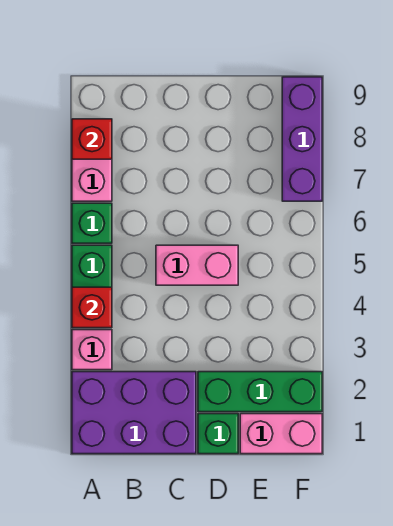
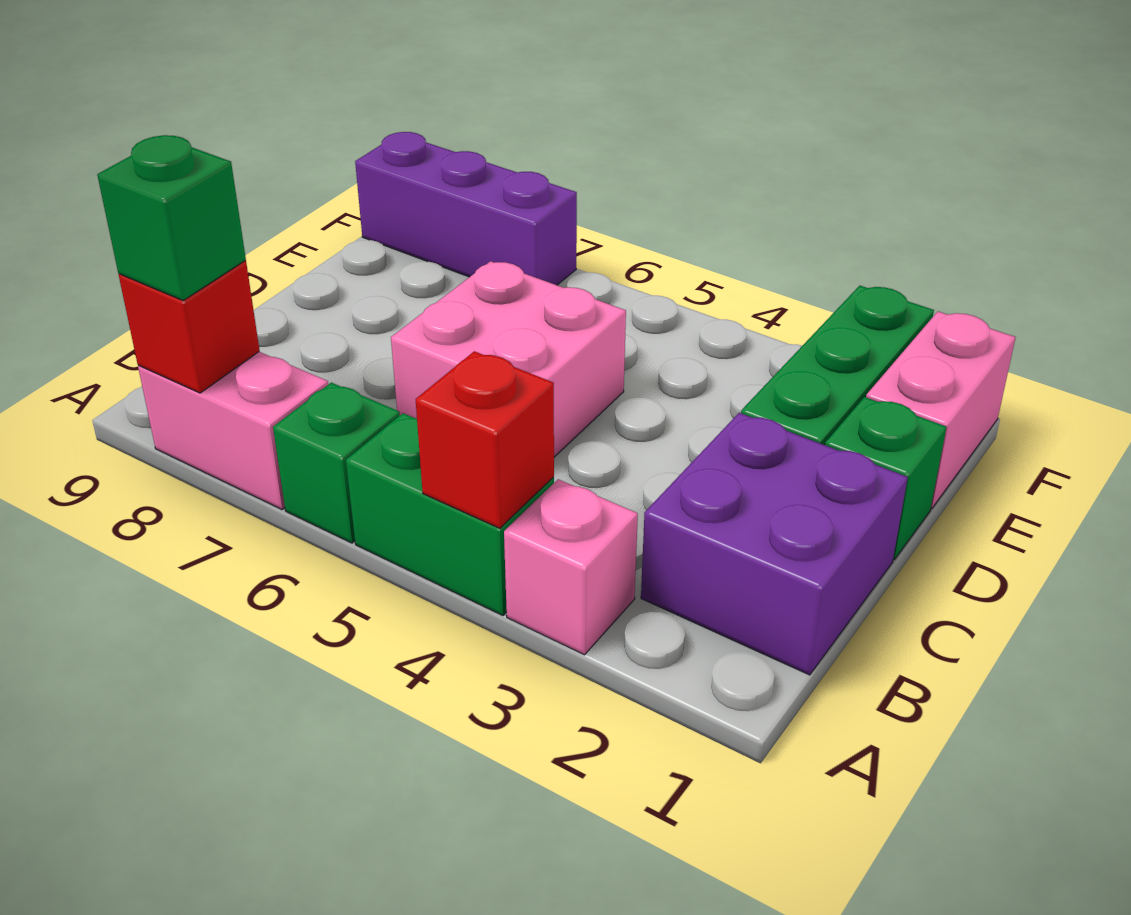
purple brick A1:C2 level 1 -> purple brick B1:C2 level 1
none -> green brick A8 level 3
pink brick C5:D5 level 1 -> pink brick C5:D6 level 1

